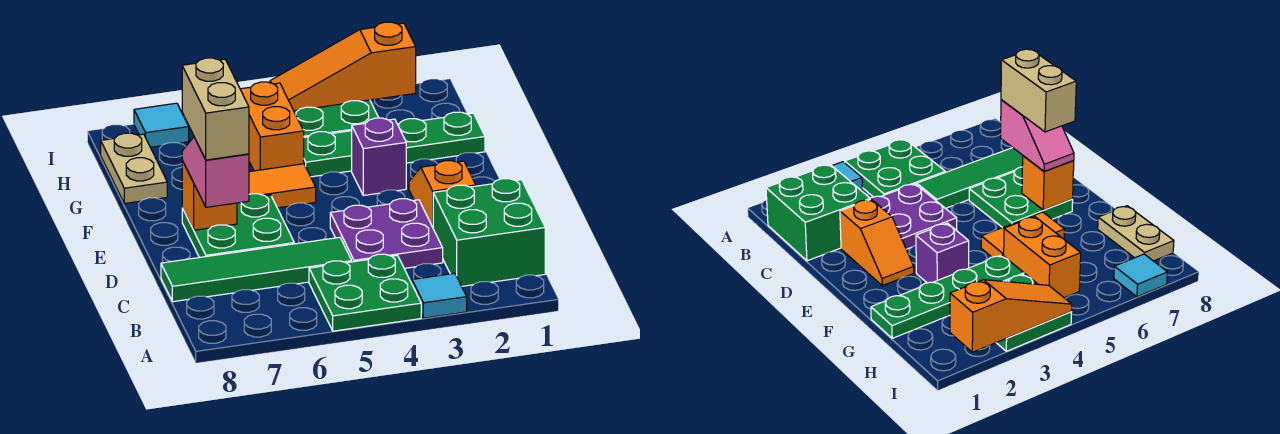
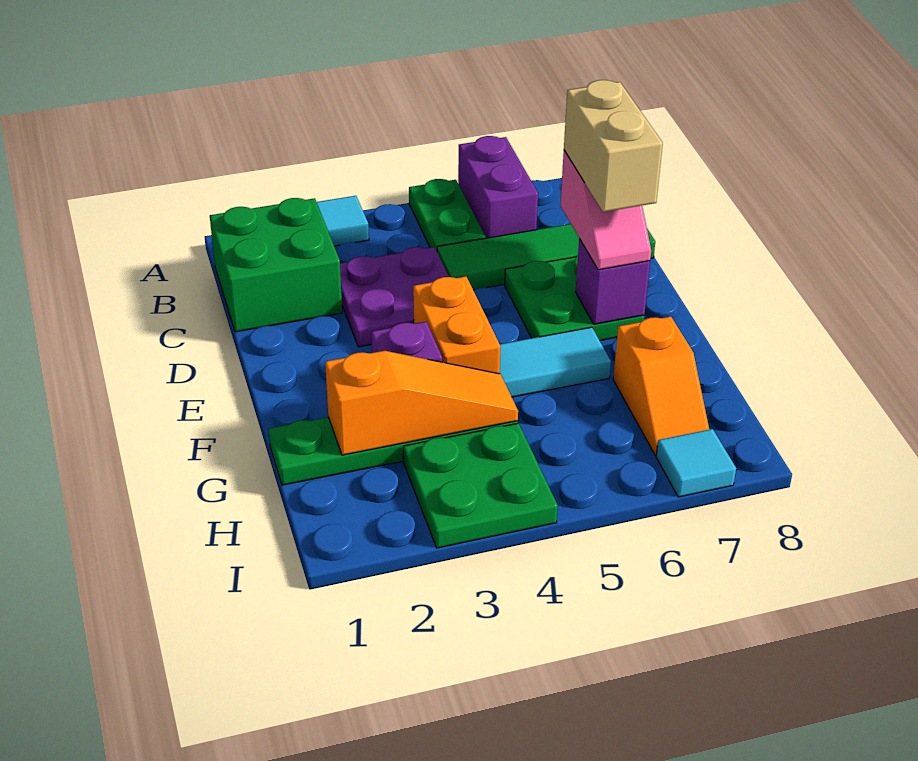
green plate A4:B5 level 1 -> green plate A5:B5 level 1
none -> purple brick A6:B6 level 1
orange slope D2:E2 level 1 top D -> orange slope G7:H7 level 1 top G
orange brick E7 level 2 -> purple brick E7 level 2
orange tile F5:F6 level 1 -> cyan tile F5:F6 level 1
orange brick G5:H5 level 1 -> orange brick E4:F4 level 1
tan plate G8:H8 level 1 -> none
orange slope I2:I4 level 2 top 2 -> orange slope G2:G4 level 2 top 2

